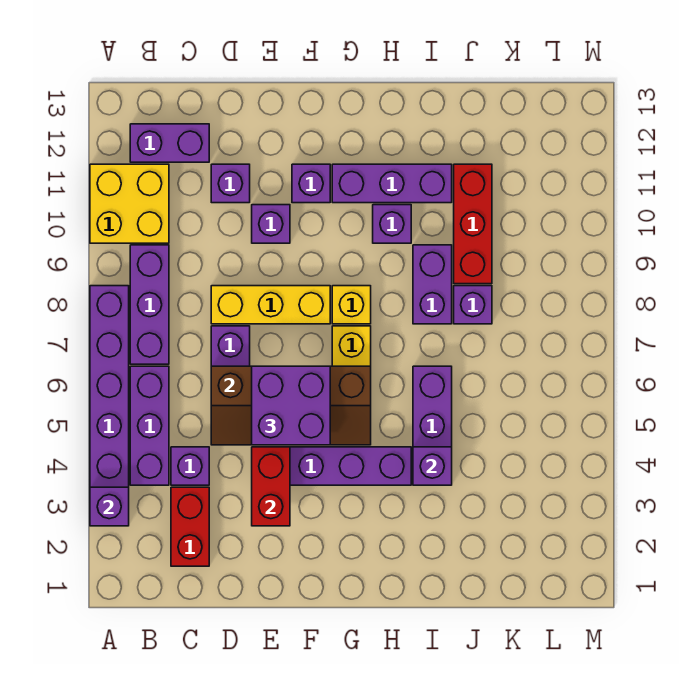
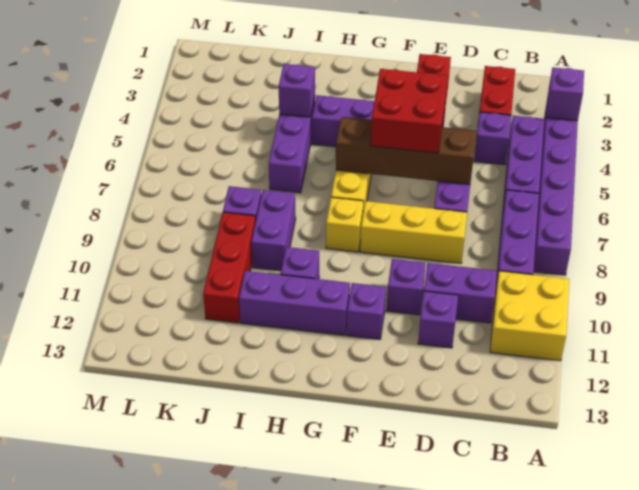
purple brick B12:C12 level 1 -> purple brick C10:D10 level 1
purple brick E5:F6 level 3 -> red brick E5:F6 level 3

